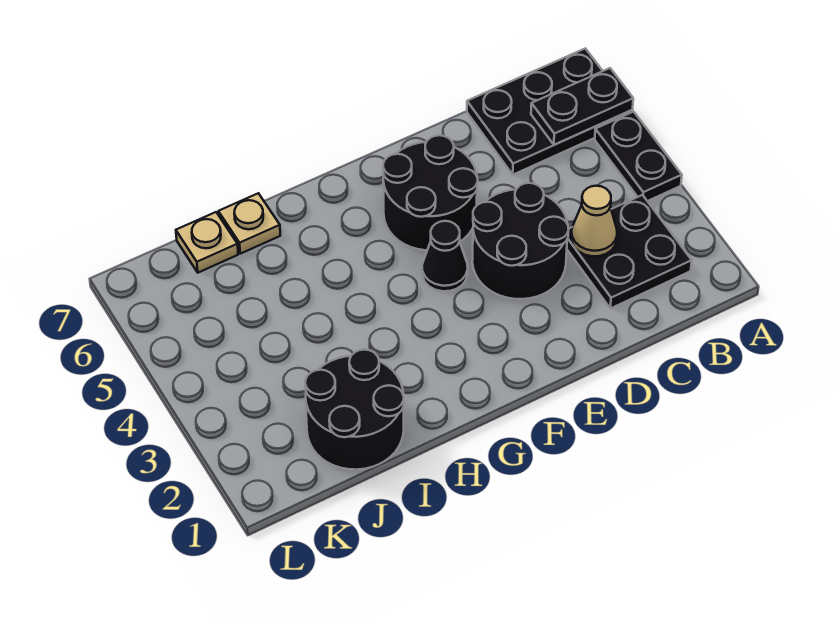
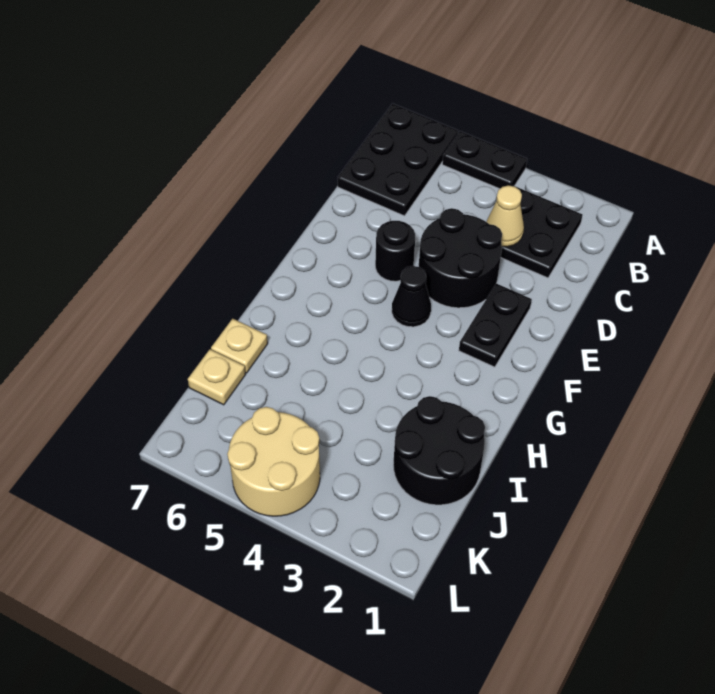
black plate A6:B6 level 2 -> black plate E2:F2 level 1
black round brick E5:F6 level 1 -> black round brick E5 level 1
none -> tan round brick K4:L5 level 1

